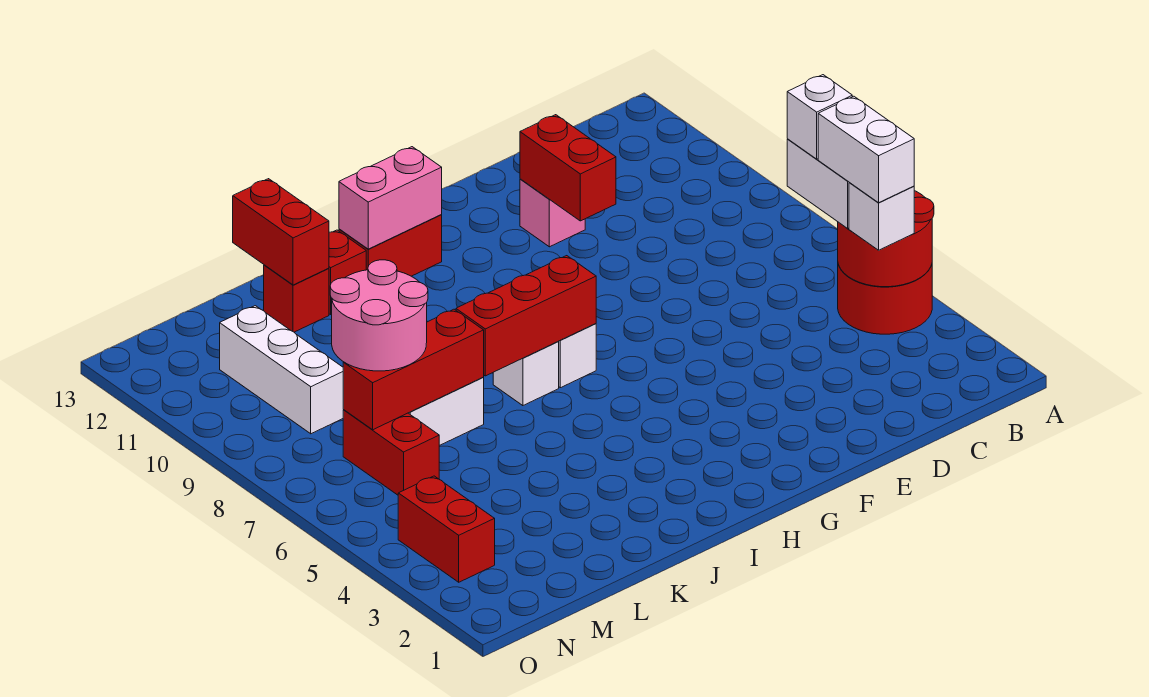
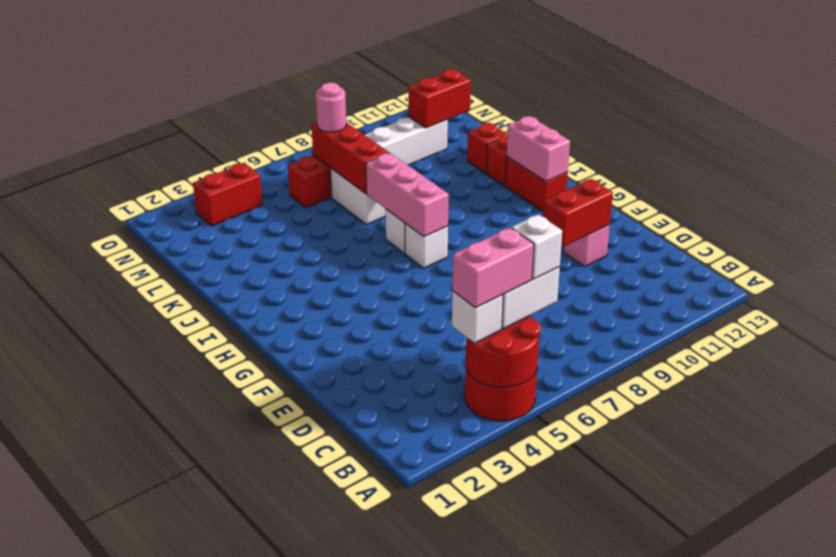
white brick B4:B5 level 4 -> pink brick B4:B5 level 4
red brick H7:J7 level 2 -> pink brick H7:J7 level 2
red brick K12:K13 level 2 -> red brick M11:M12 level 2
pink round brick L7:M8 level 3 -> pink round brick M7 level 3

